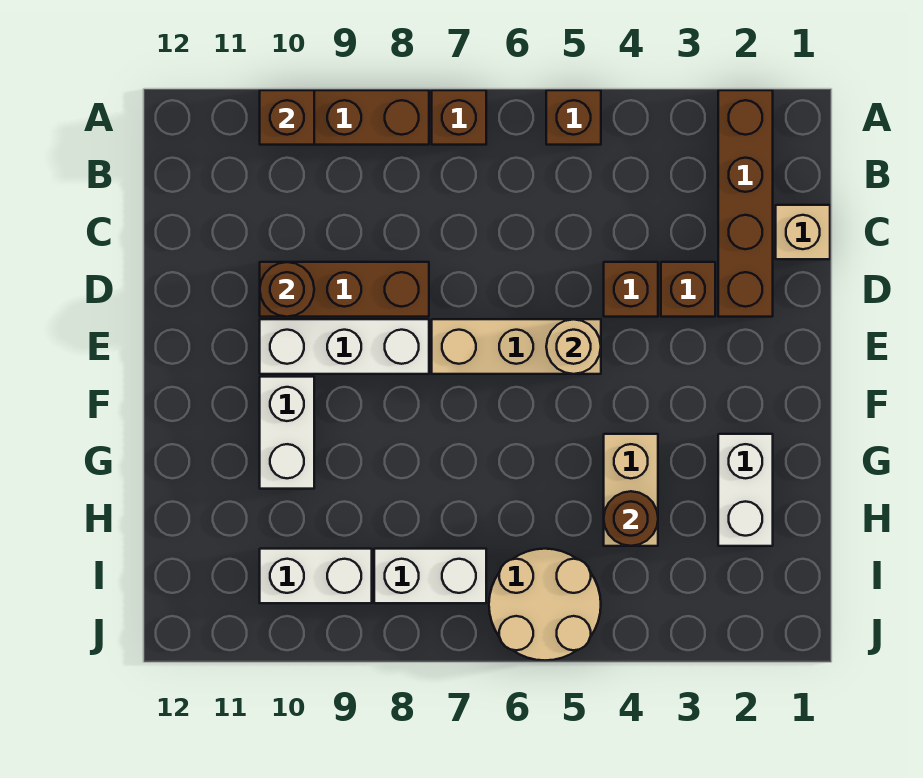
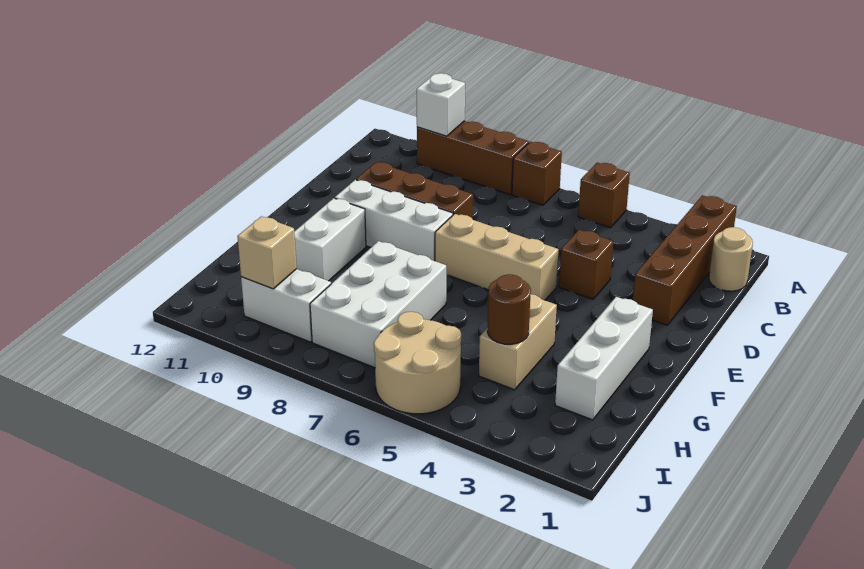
brown brick A10 level 2 -> white brick A10 level 2
tan brick C1 level 1 -> tan brick I10 level 2
brown brick D3 level 1 -> none
brown round brick D10 level 2 -> none
tan round brick E5 level 2 -> tan round brick B1 level 1
white brick G2:H2 level 1 -> white brick F2:H2 level 1
white brick I7:I8 level 1 -> white brick G7:I8 level 1

